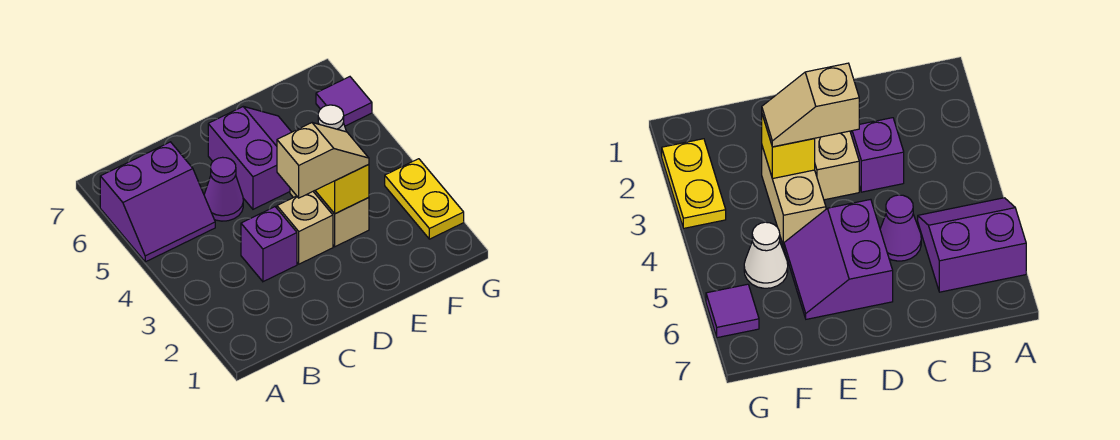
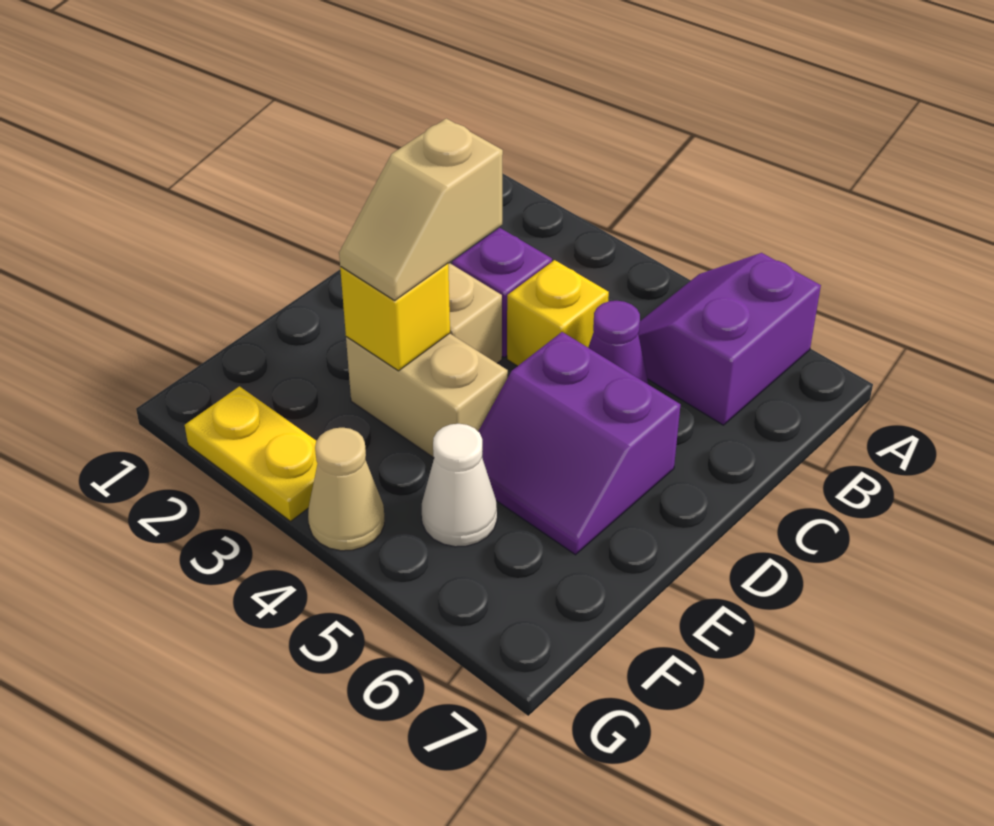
none -> yellow brick C4 level 1
none -> tan cone G4 level 1
purple tile G6 level 1 -> none

